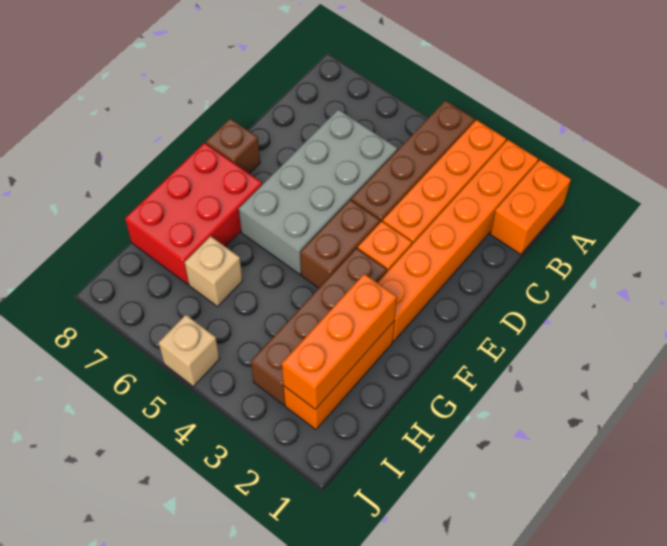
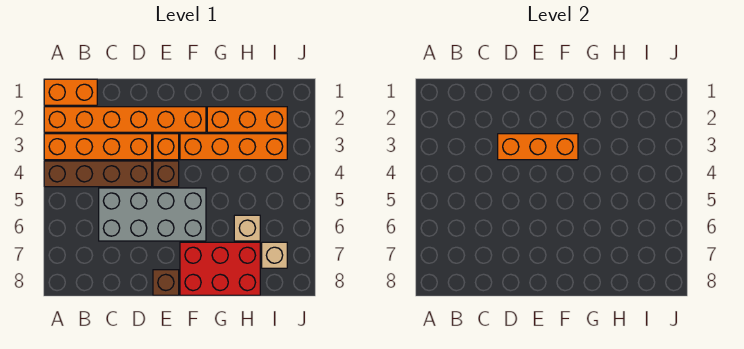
brown brick E4:F4 level 1 -> brown brick E4 level 1
brown brick F3:I3 level 1 -> orange brick F3:I3 level 1
orange brick G2:I2 level 2 -> orange brick D3:F3 level 2
tan brick J5 level 1 -> tan brick I7 level 1

